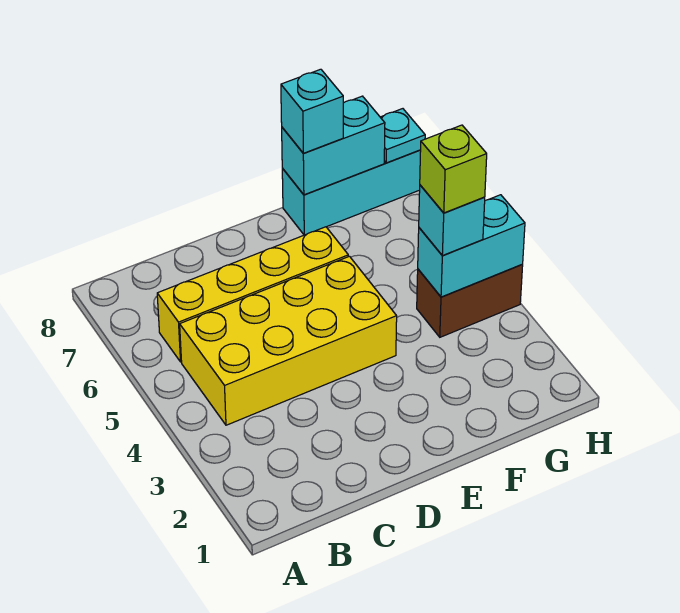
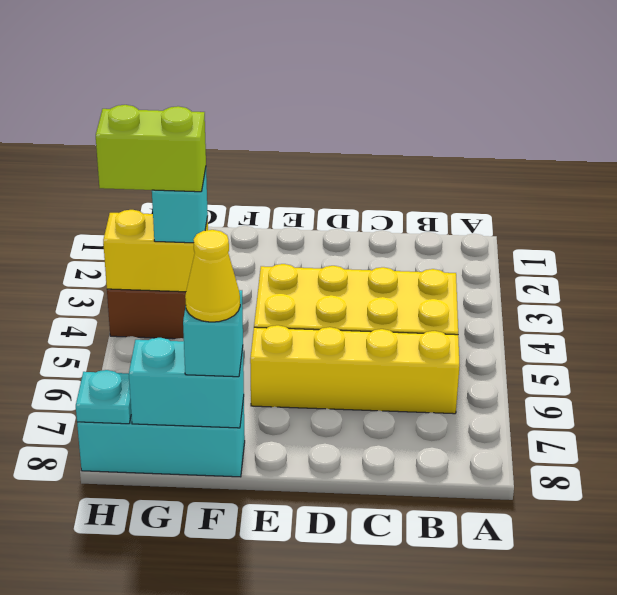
none -> yellow cone F8 level 4
cyan brick G4:H4 level 2 -> yellow brick G4:H4 level 2
lime brick G4 level 4 -> lime brick G4:H4 level 4

